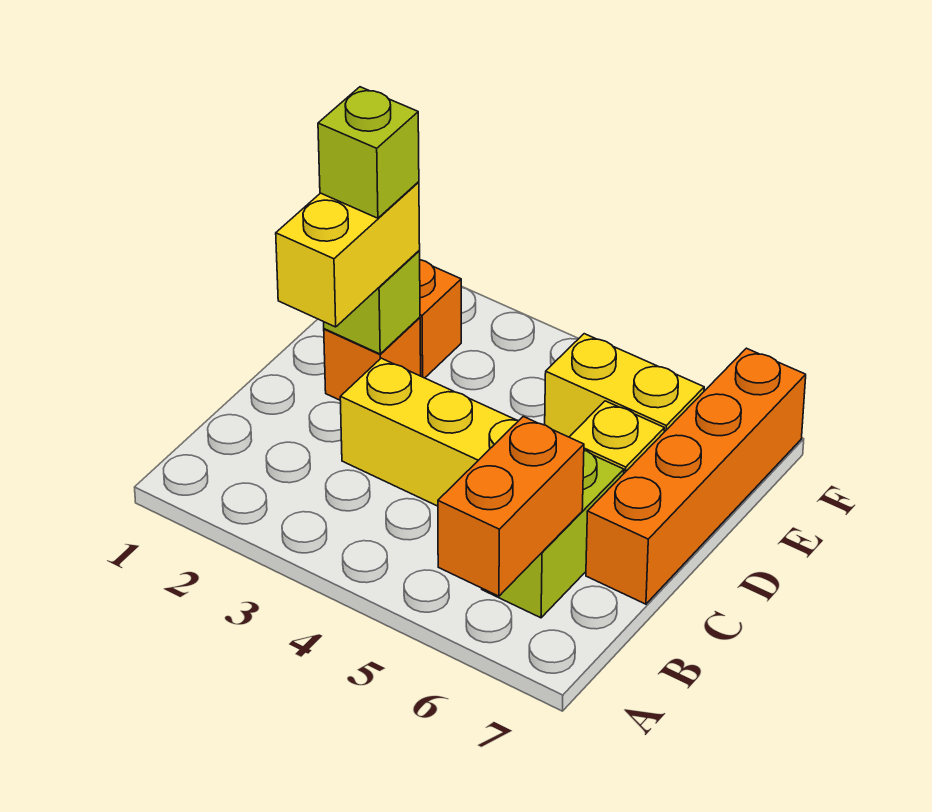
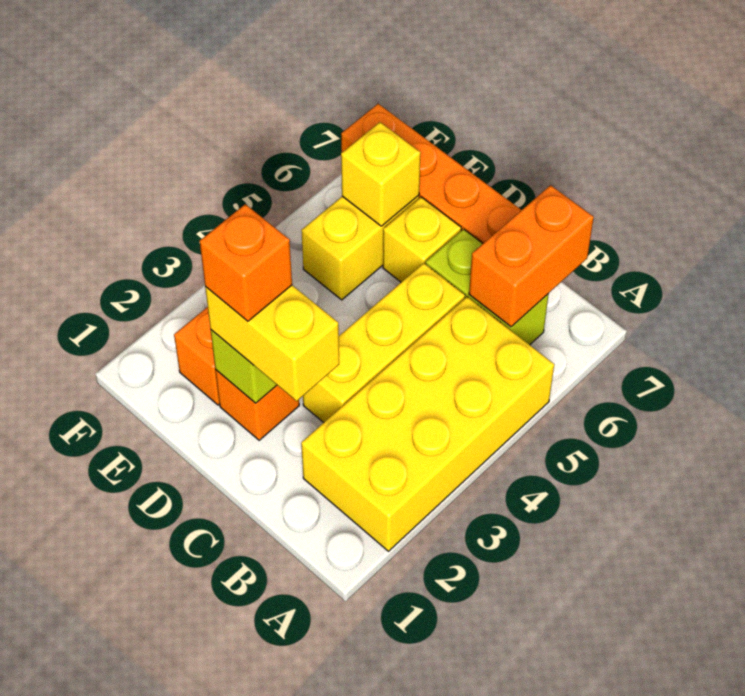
none -> yellow brick A2:B5 level 1
orange brick A6:B6 level 2 -> orange brick B6:B7 level 2
lime brick D2 level 4 -> orange brick D2 level 4
none -> yellow brick E6 level 2

